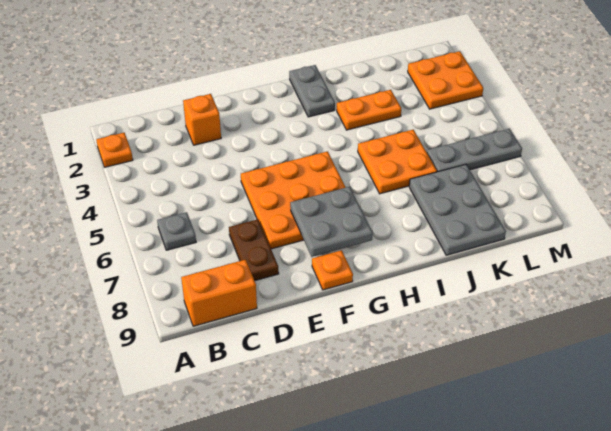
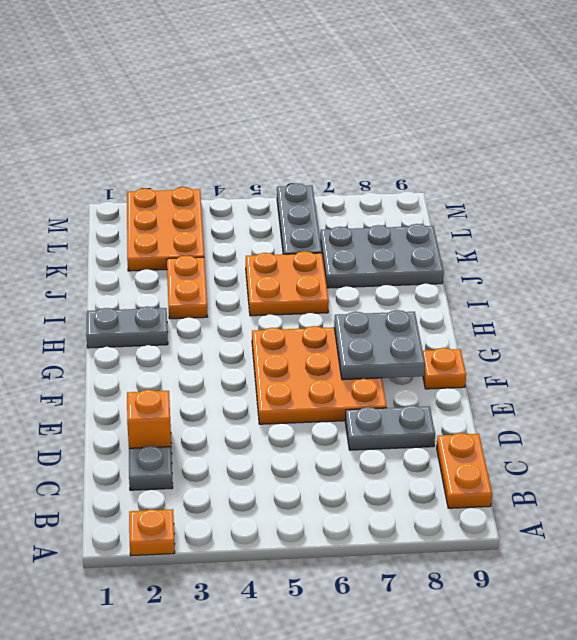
grey plate B6 level 1 -> grey plate C2 level 1
orange brick B9:C9 level 1 -> orange plate B9:C9 level 1
brown plate D7:D8 level 1 -> grey plate D7:D8 level 1
orange plate L2:M3 level 1 -> orange plate K2:M3 level 1

